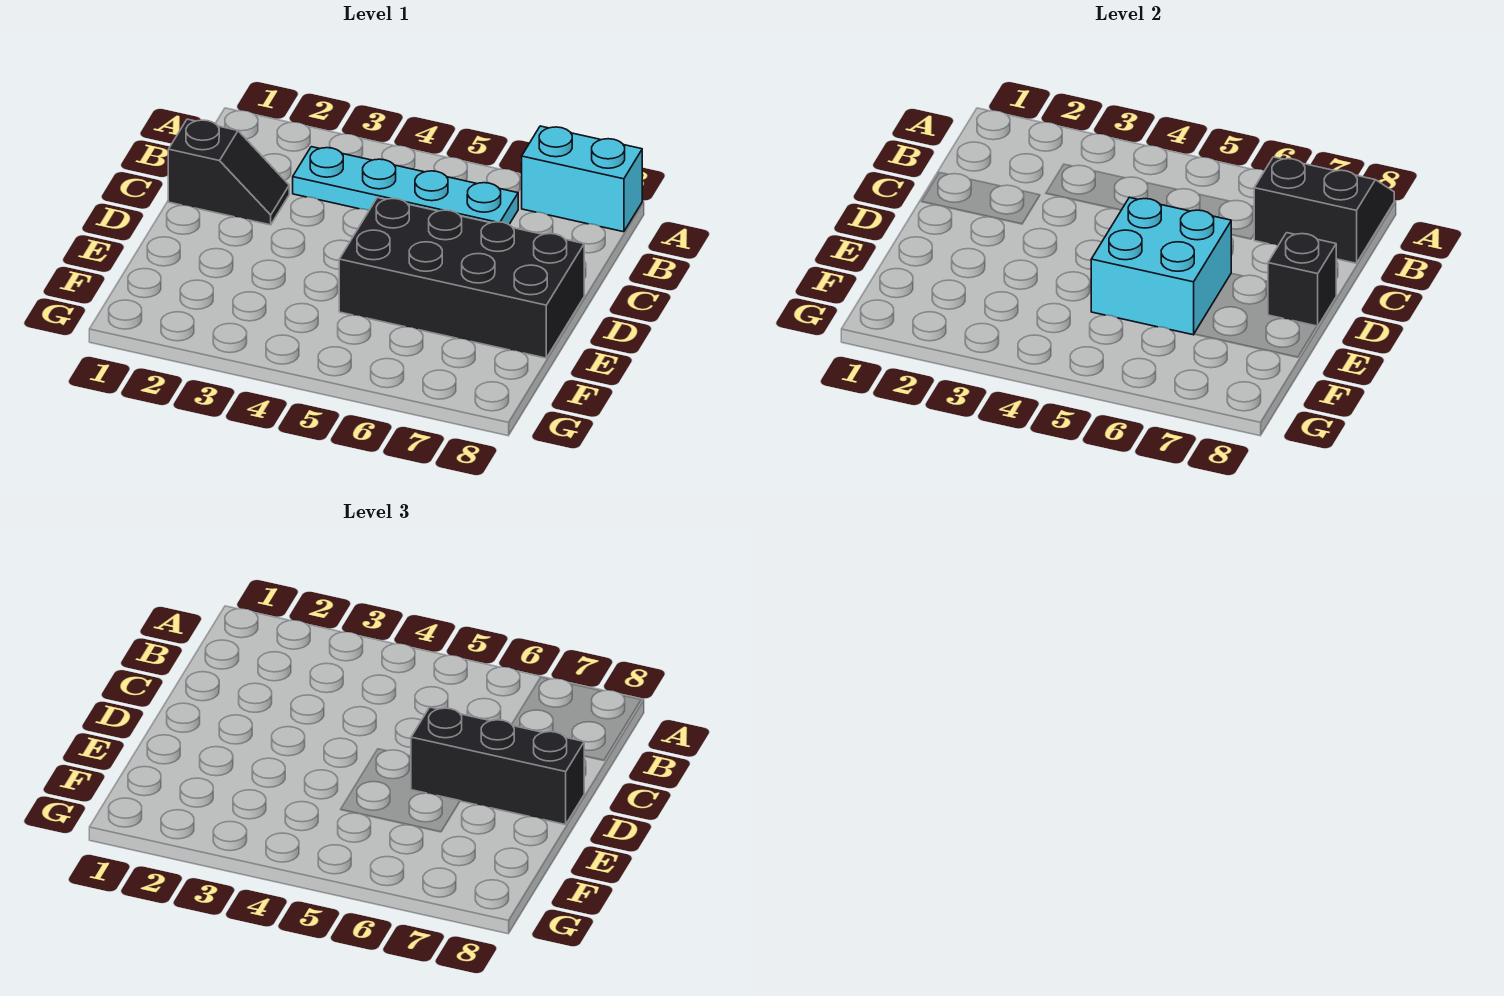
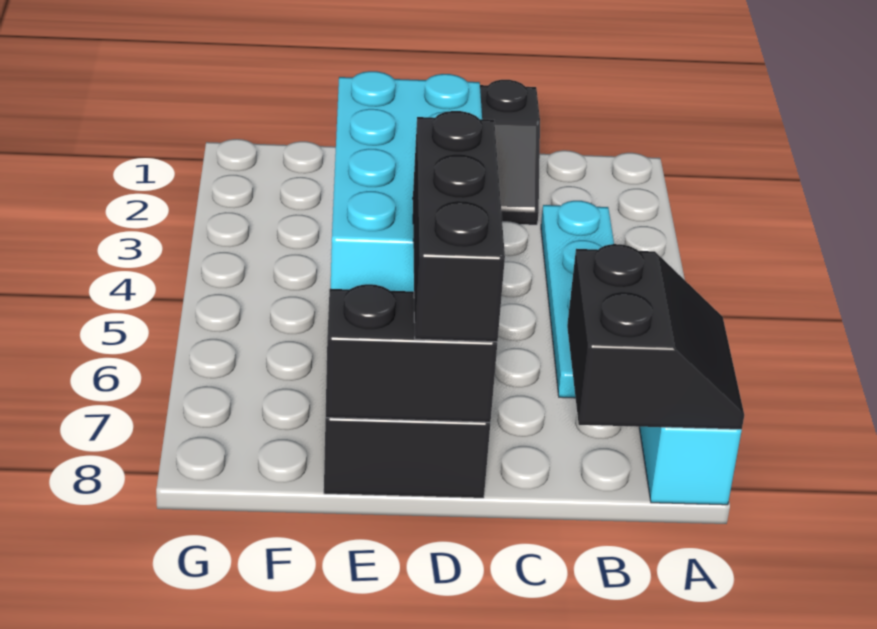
cyan brick D5:E6 level 2 -> cyan brick D3:E6 level 2
black brick D8 level 2 -> black brick D8:E8 level 2

